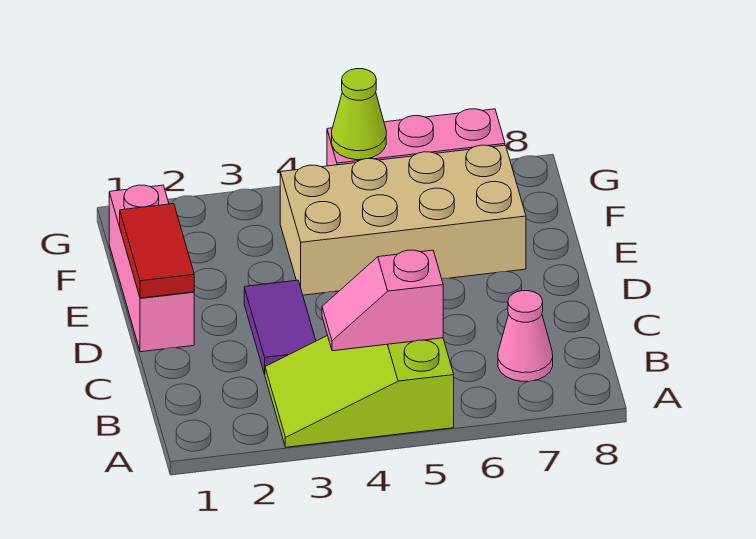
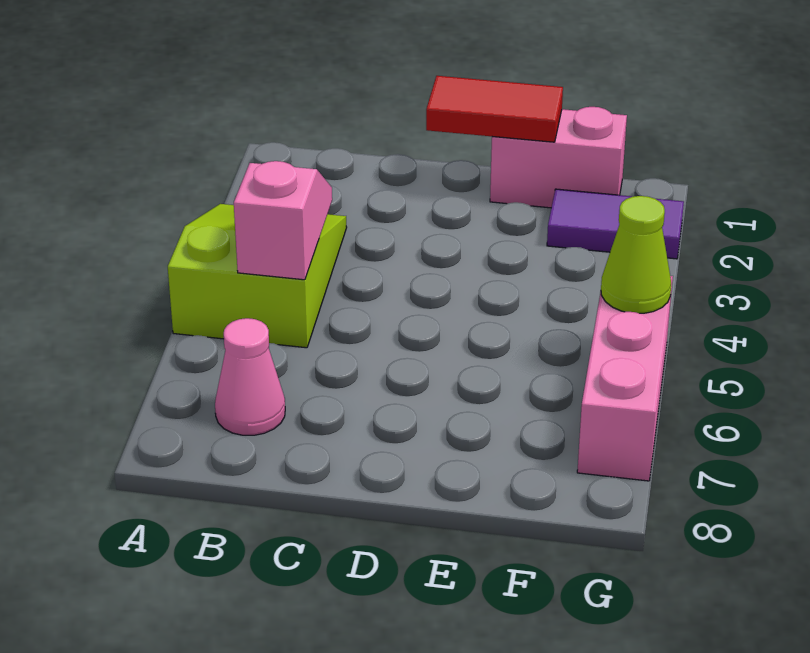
purple tile C3:D3 level 1 -> purple tile F2:G2 level 1
pink brick D1:F1 level 1 -> pink brick E1:F1 level 1
tan brick E4:F7 level 1 -> none

